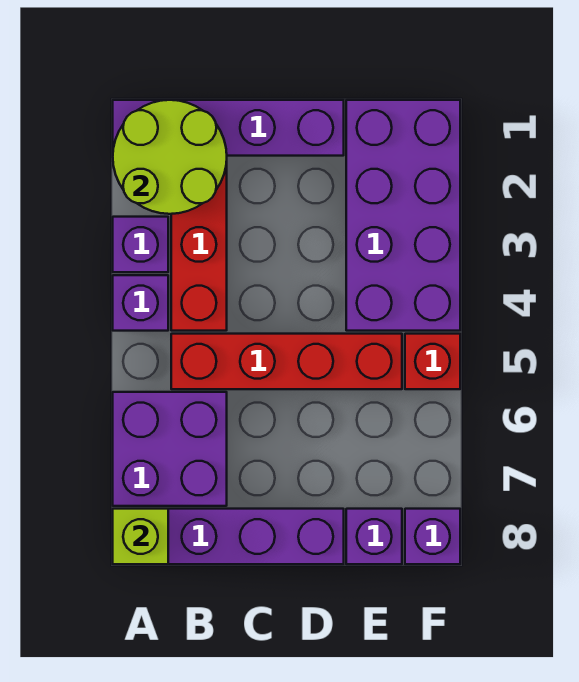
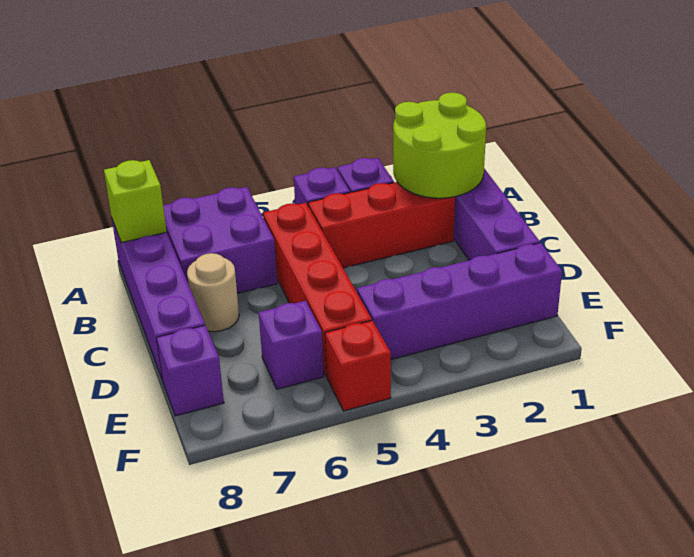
none -> tan round brick C7 level 1
purple brick E1:F4 level 1 -> purple brick E1:E4 level 1
purple brick F8 level 1 -> purple brick E6 level 1

